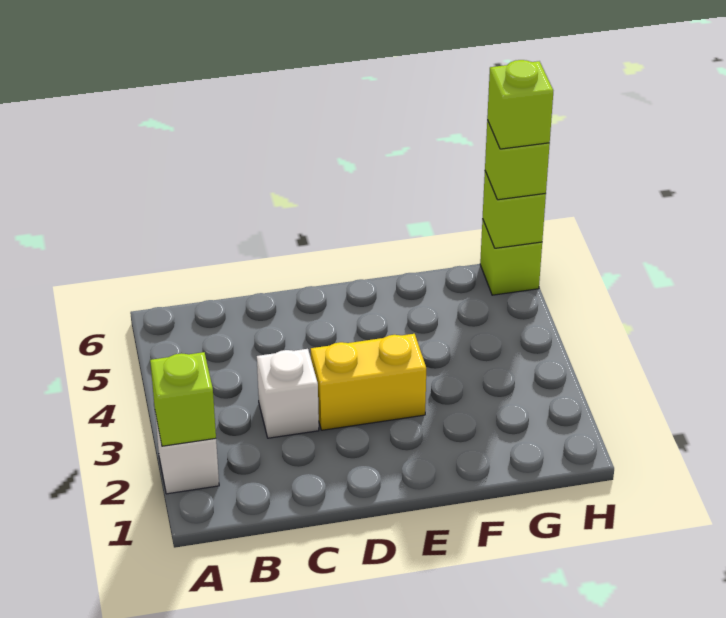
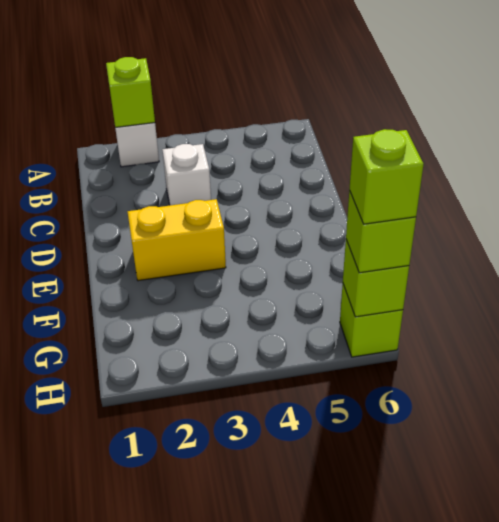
yellow brick D3:E3 level 1 -> yellow brick E2:E3 level 1

